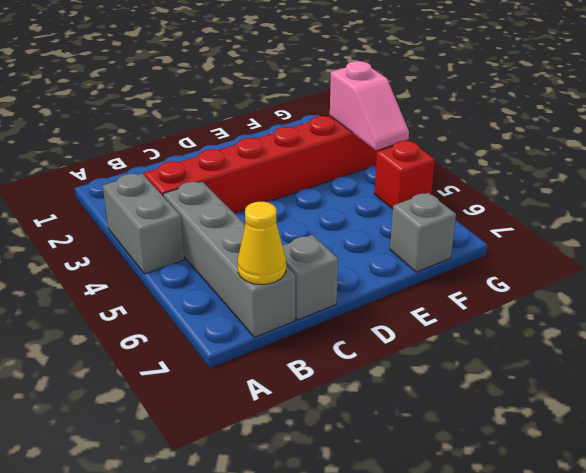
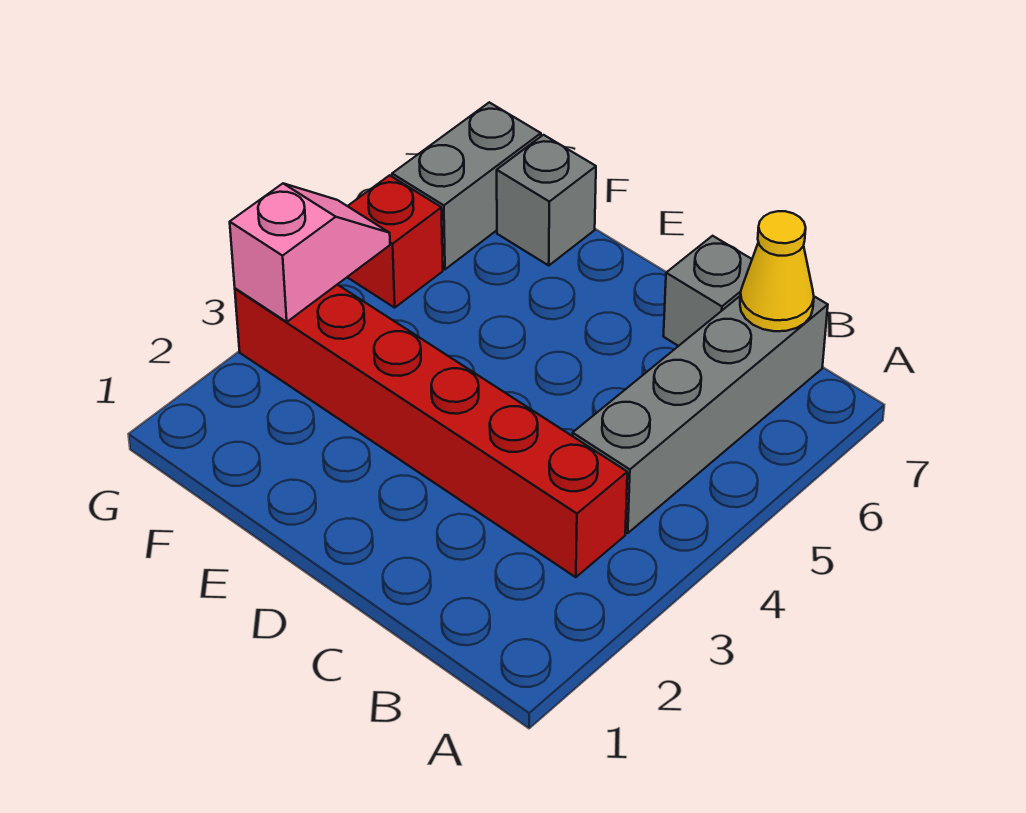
grey brick A3:A4 level 1 -> grey brick G6:G7 level 1

